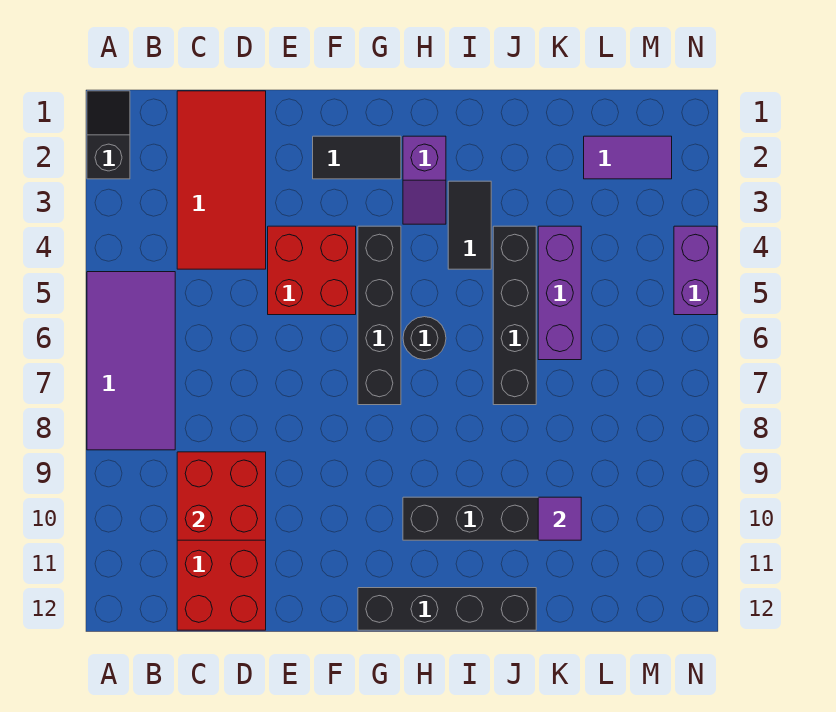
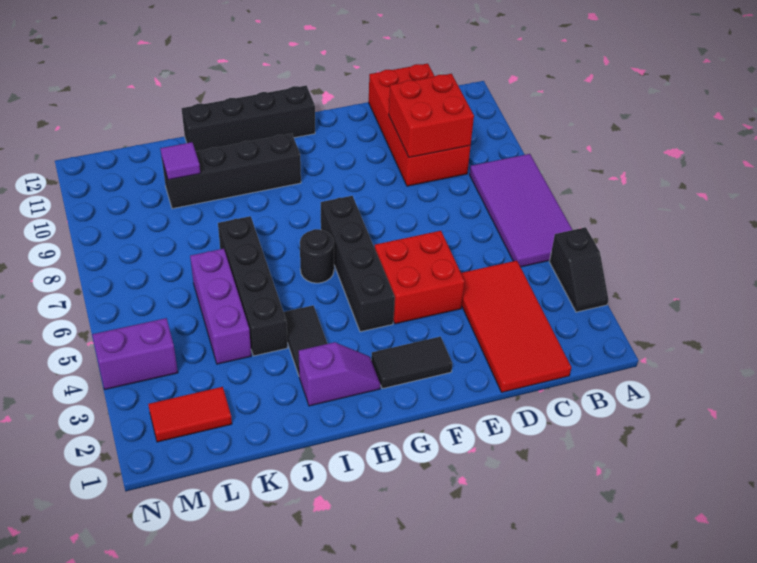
black slope A1:A2 level 1 top 2 -> black slope A3:A4 level 1 top 4
purple slope H2:H3 level 1 top 2 -> purple slope H2:I2 level 1 top I
purple tile L2:M2 level 1 -> red tile L2:M2 level 1
purple brick N4:N5 level 1 -> purple brick M4:N4 level 1

